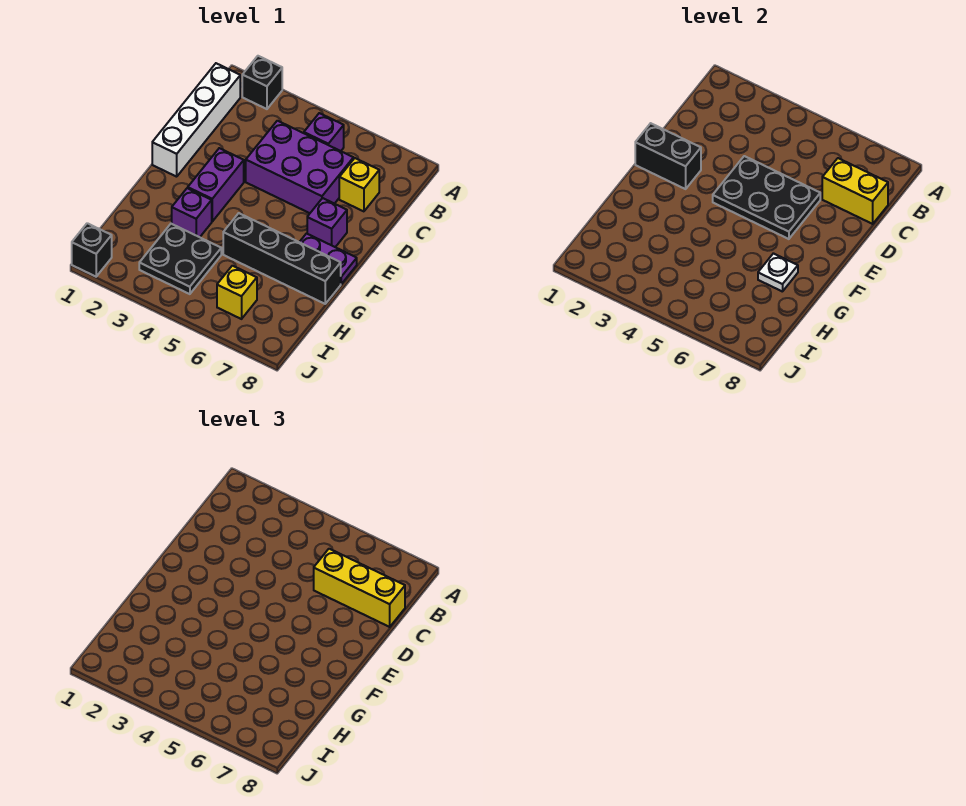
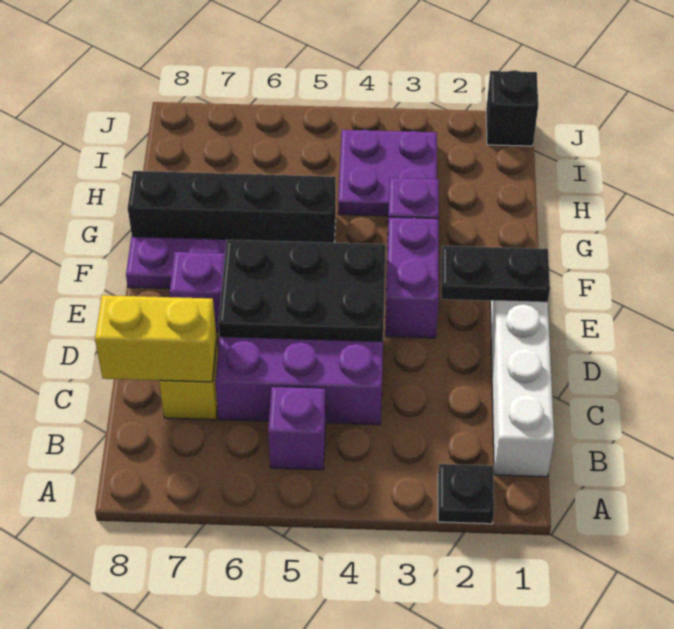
black brick A2 level 1 -> black plate A2 level 1
yellow brick C6:C8 level 3 -> none
black brick E1:E2 level 2 -> black plate E1:E2 level 2
white plate G7 level 2 -> none
black plate H3:I4 level 1 -> purple plate H3:I4 level 1
yellow brick I6 level 1 -> none

